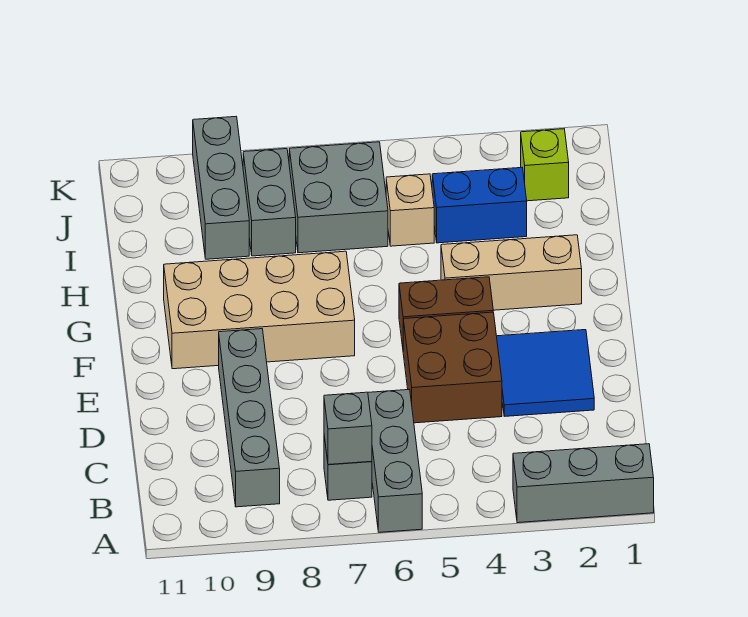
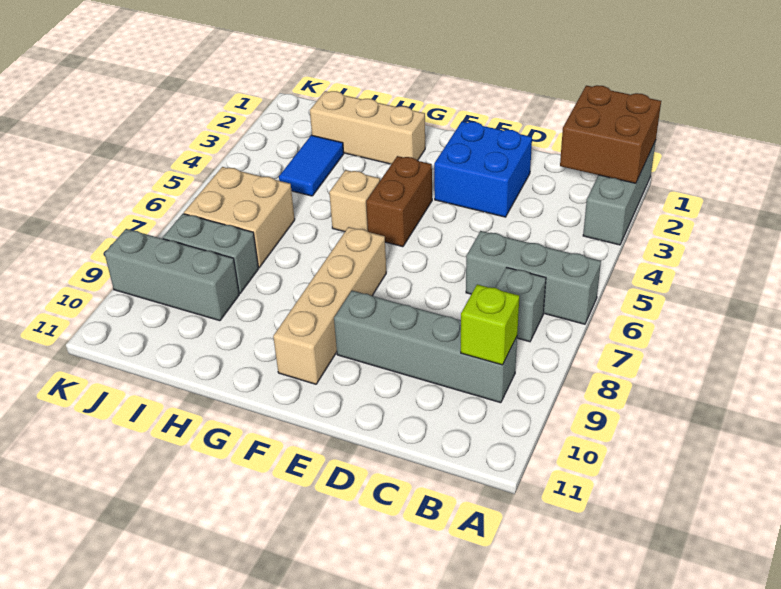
grey brick B7 level 2 -> none
blue tile D2:E3 level 1 -> blue brick D2:E3 level 1
brown brick D4:E5 level 1 -> brown brick A1:B2 level 2
tan brick F7:G10 level 1 -> tan brick F7:F10 level 1
tan brick G2:G4 level 1 -> tan brick G2:I2 level 1
blue brick I3:I4 level 1 -> blue tile I3:I4 level 1
tan brick I5 level 1 -> tan brick G5 level 1
grey brick I6:J7 level 1 -> tan brick I6:J7 level 1
lime brick J2 level 1 -> lime brick B9 level 2

